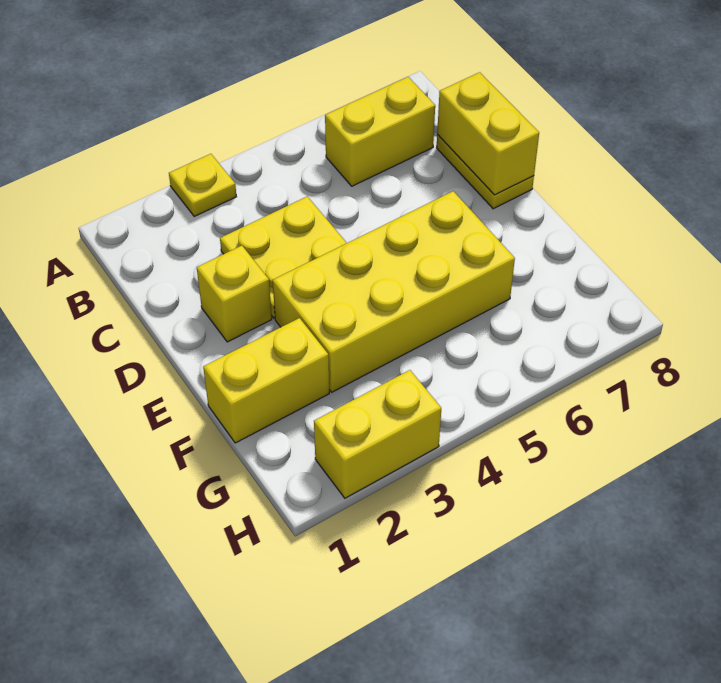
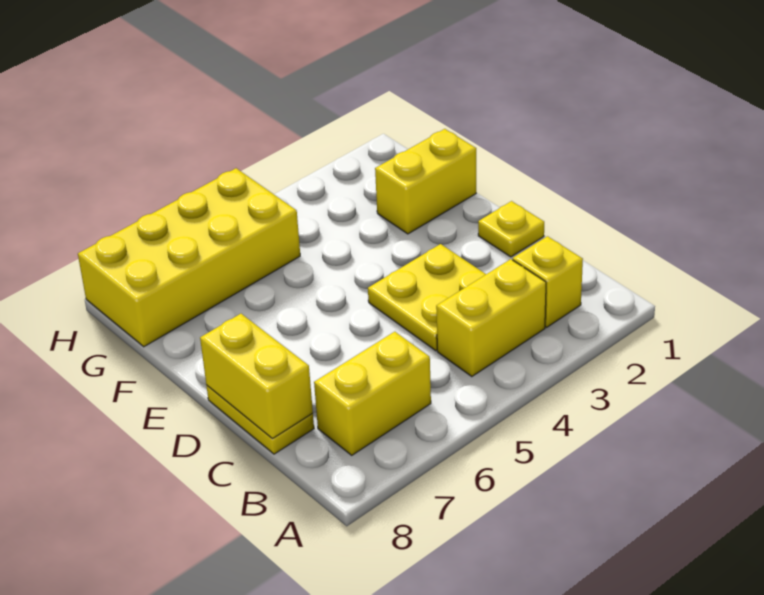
yellow plate A3 level 1 -> yellow plate D1 level 1
yellow brick D2 level 1 -> yellow brick B2 level 1
yellow brick E3:F6 level 1 -> yellow brick G5:H8 level 1
yellow brick H2:H3 level 1 -> yellow brick B3:B4 level 1

